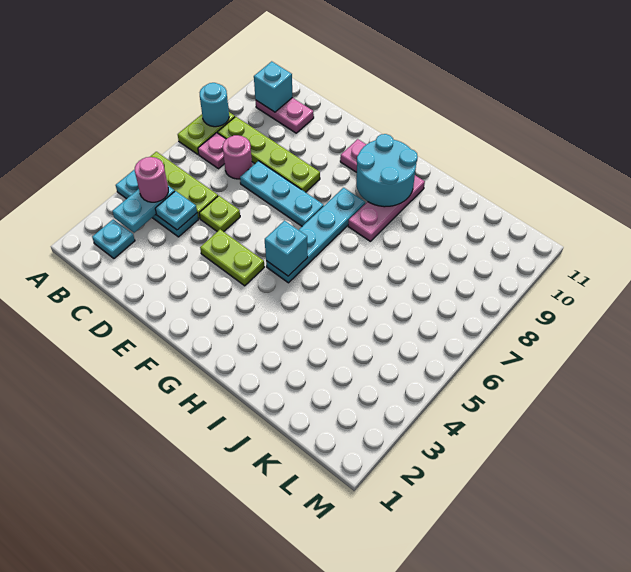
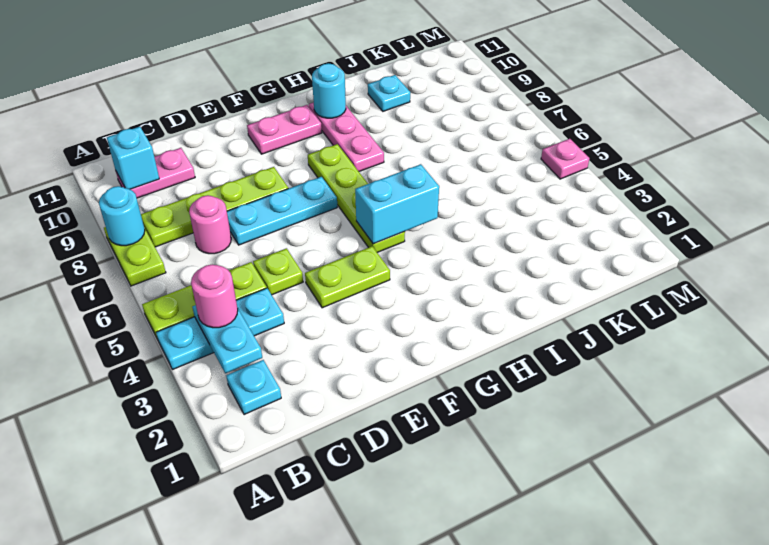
pink plate B7 level 1 -> pink plate M5 level 1
cyan plate C4 level 2 -> cyan plate J10 level 1
cyan plate G5:G8 level 1 -> lime plate G5:G8 level 1
cyan brick G5 level 2 -> cyan brick G5:H5 level 2
cyan round brick G9:H10 level 2 -> cyan round brick H10 level 2

